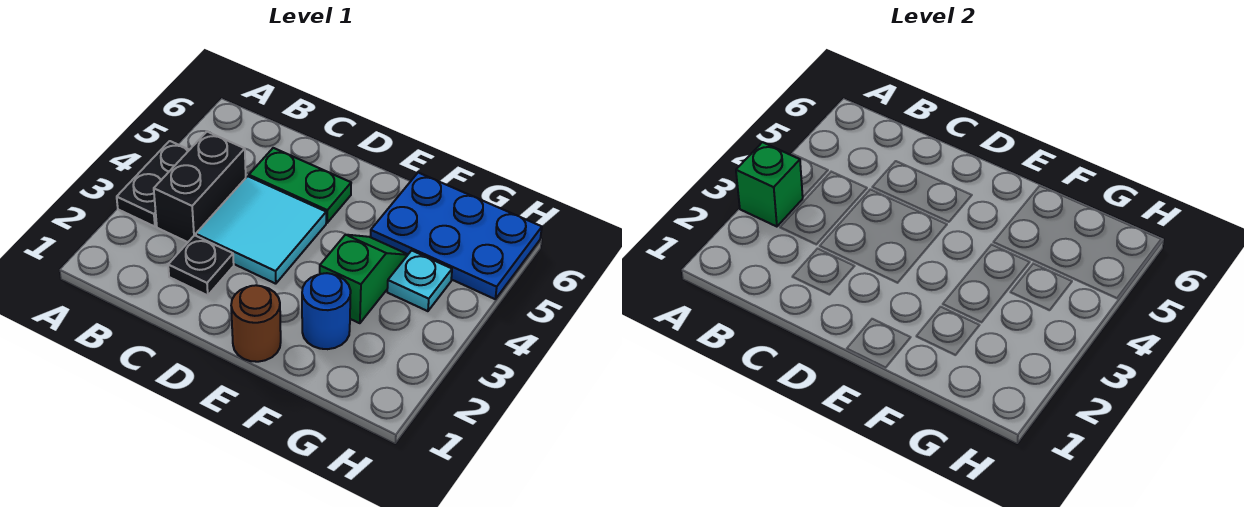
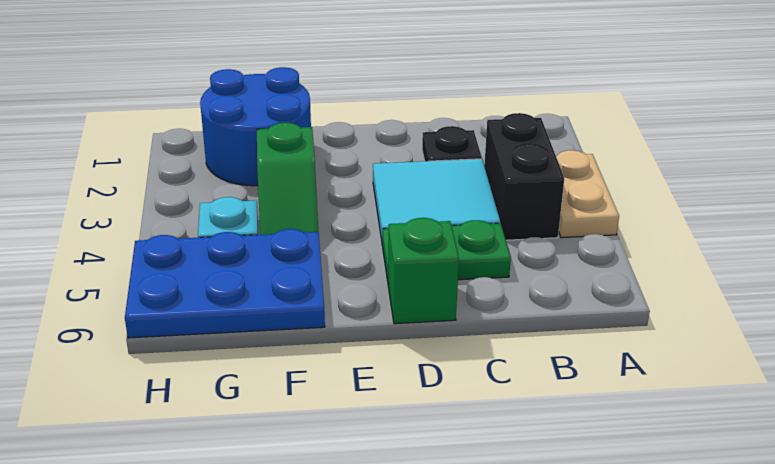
black plate A3:A4 level 1 -> tan plate A3:A4 level 1
green brick A3 level 2 -> green brick D6 level 1
brown round brick E1 level 1 -> none
blue round brick F2 level 1 -> blue round brick F1:G2 level 1

